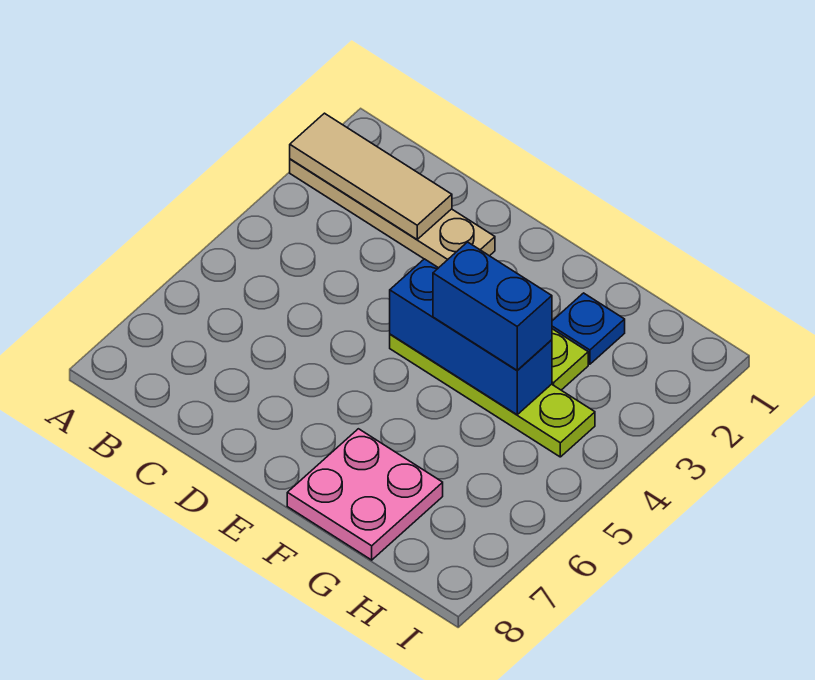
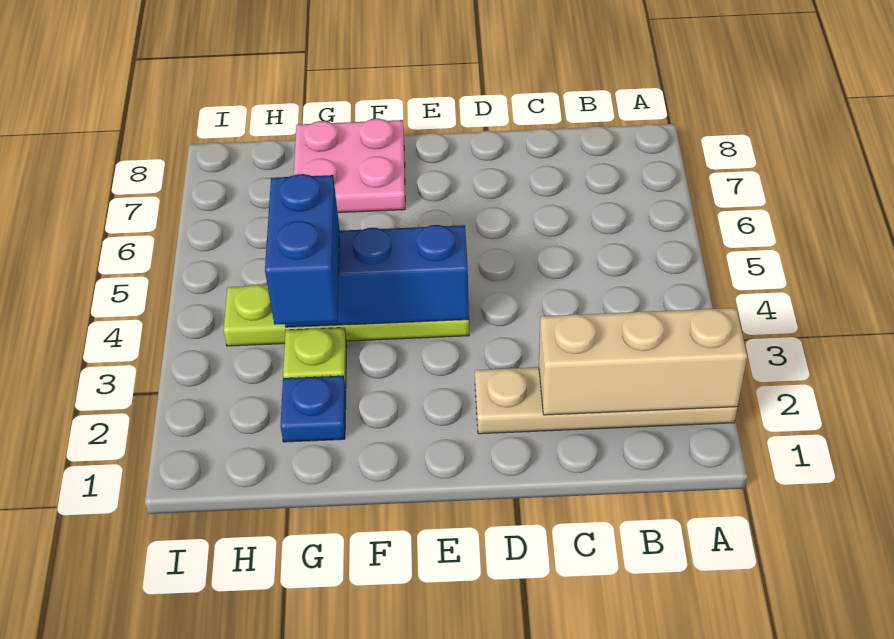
tan tile A2:C2 level 2 -> tan brick A2:C2 level 2
blue brick F4:G4 level 3 -> blue brick G3:G4 level 3

